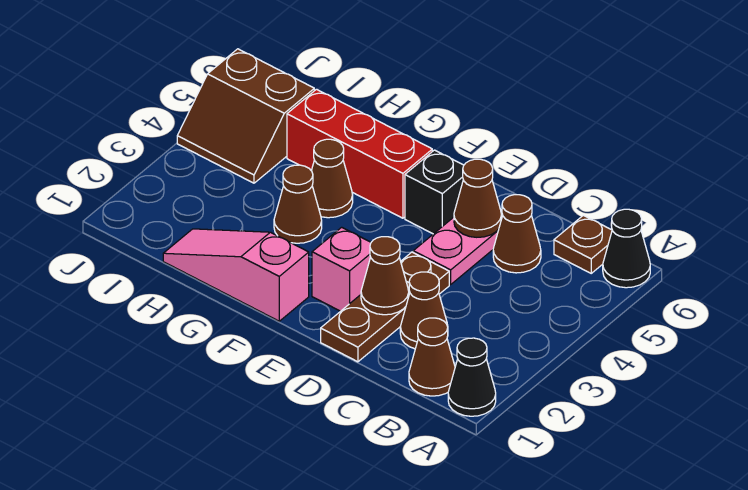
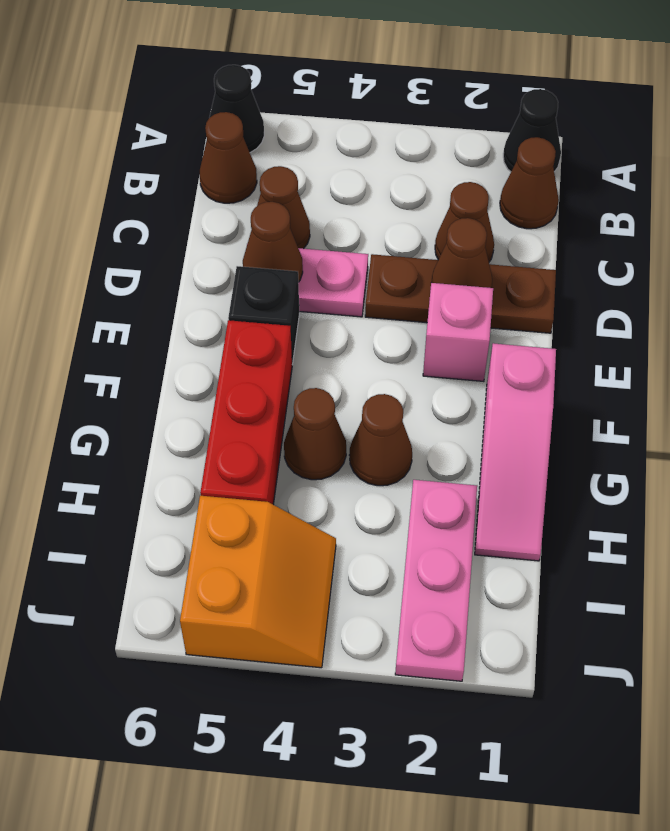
brown plate B6 level 1 -> brown cone B6 level 1
none -> pink plate H2:J2 level 1
brown slope I4:J5 level 1 top 5 -> orange slope I4:J5 level 1 top 5

